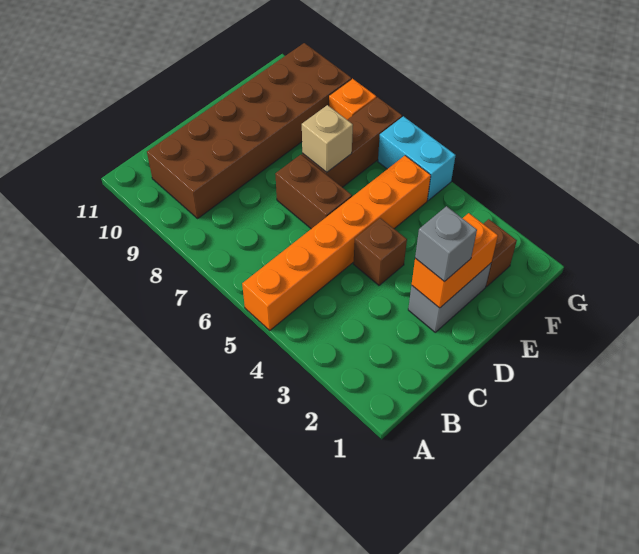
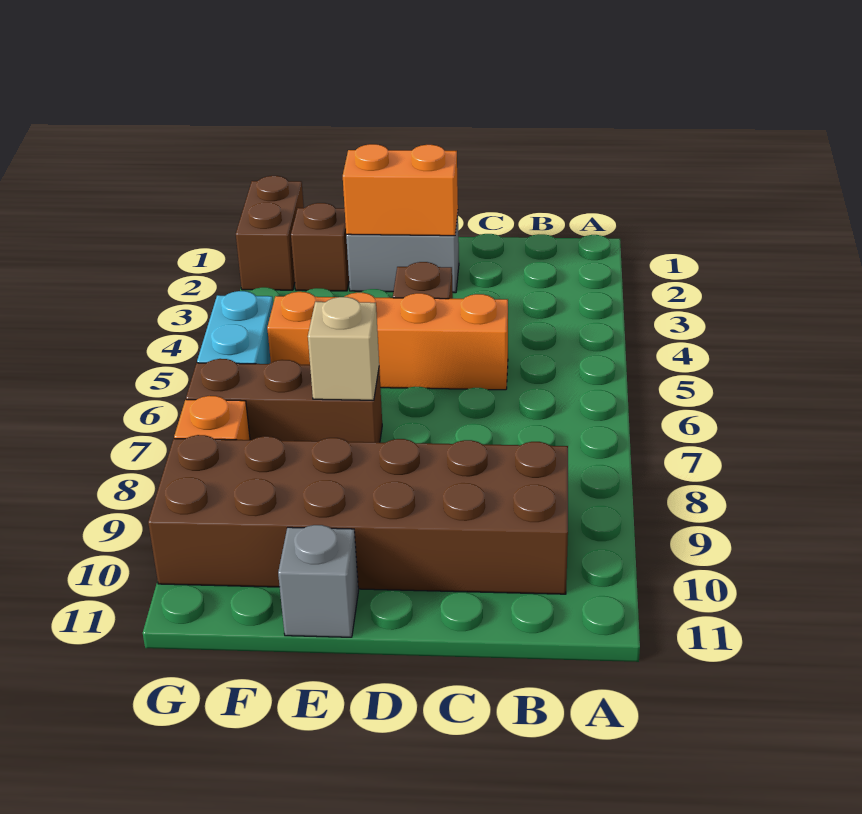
orange brick A5:F5 level 1 -> orange brick C5:F5 level 1
grey brick D2 level 3 -> grey brick E11 level 1
brown brick D6:D7 level 1 -> brown brick G1:G2 level 1

